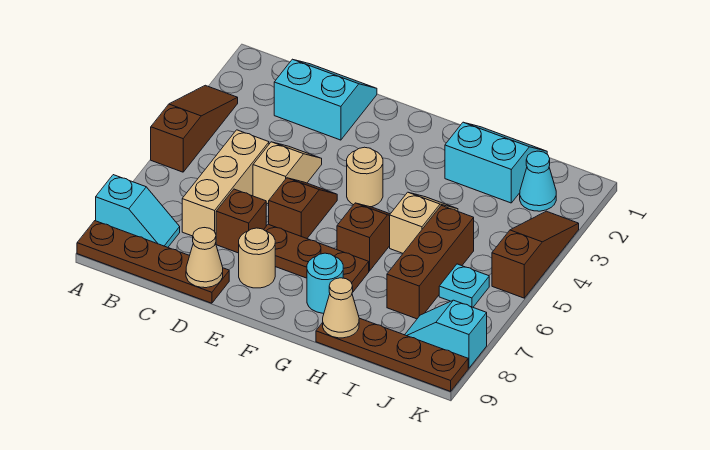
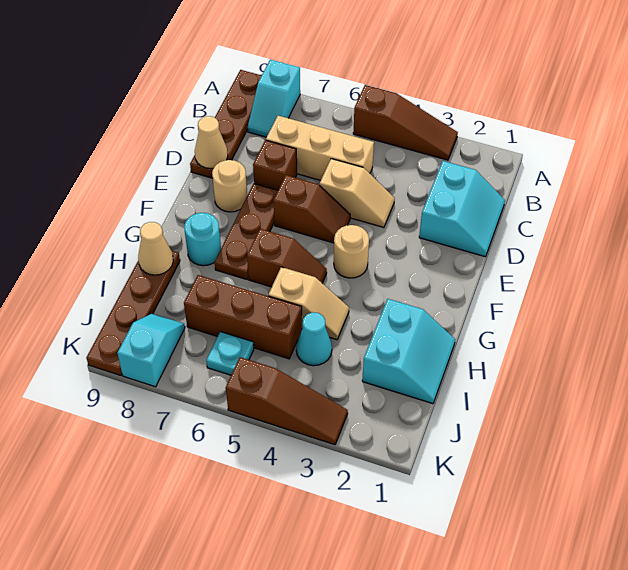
cyan cone J2 level 1 -> cyan cone I4 level 1

